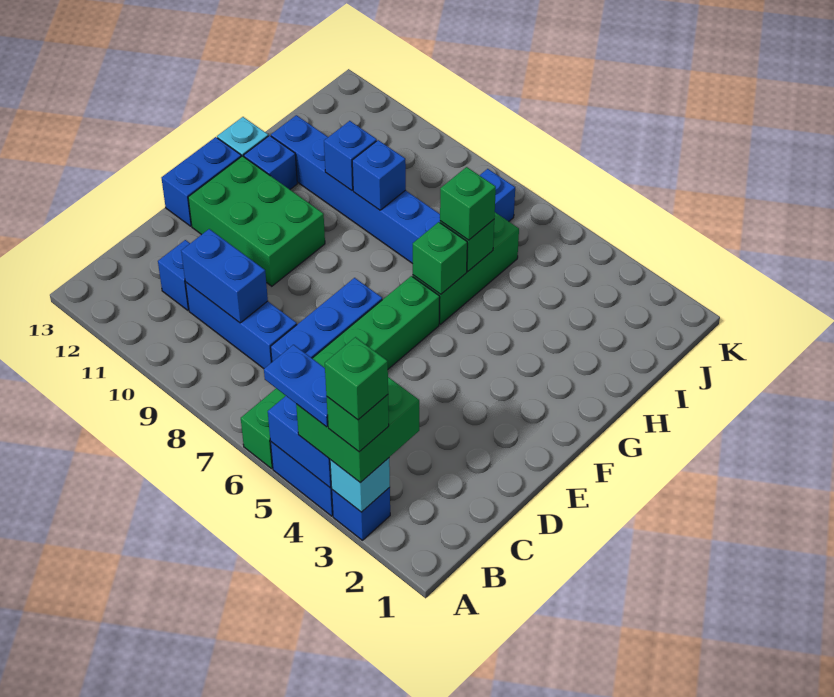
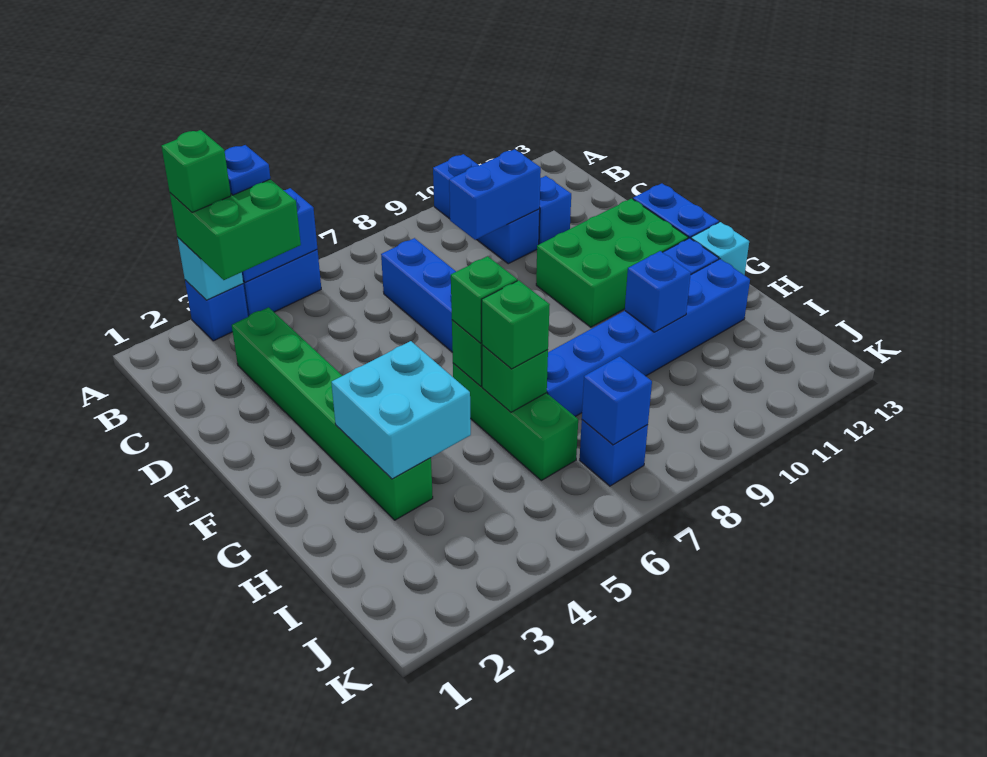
green brick A3 level 5 -> green brick G6 level 3
blue plate A4:A5 level 4 -> blue plate A4 level 4
green brick A6:F6 level 1 -> green brick C3:H3 level 1
blue brick C8:C10 level 1 -> blue brick A10:C10 level 1
none -> cyan brick G3:H4 level 2
blue brick H9 level 2 -> blue brick J7 level 2

